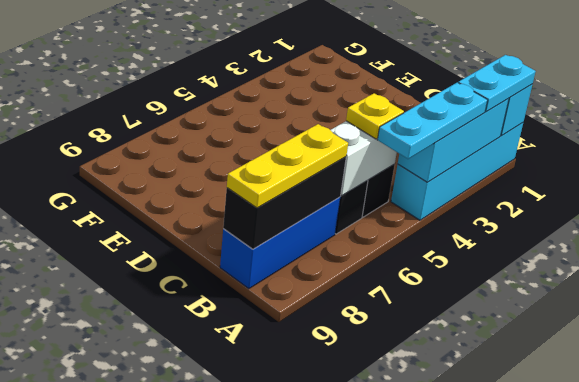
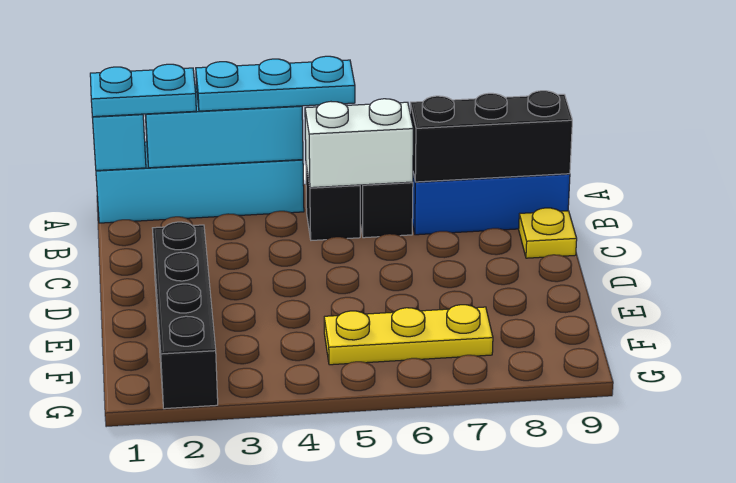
yellow plate B5 level 3 -> yellow plate C9 level 1
yellow plate B7:B9 level 3 -> yellow plate F5:F7 level 1
none -> black brick D2:G2 level 1

